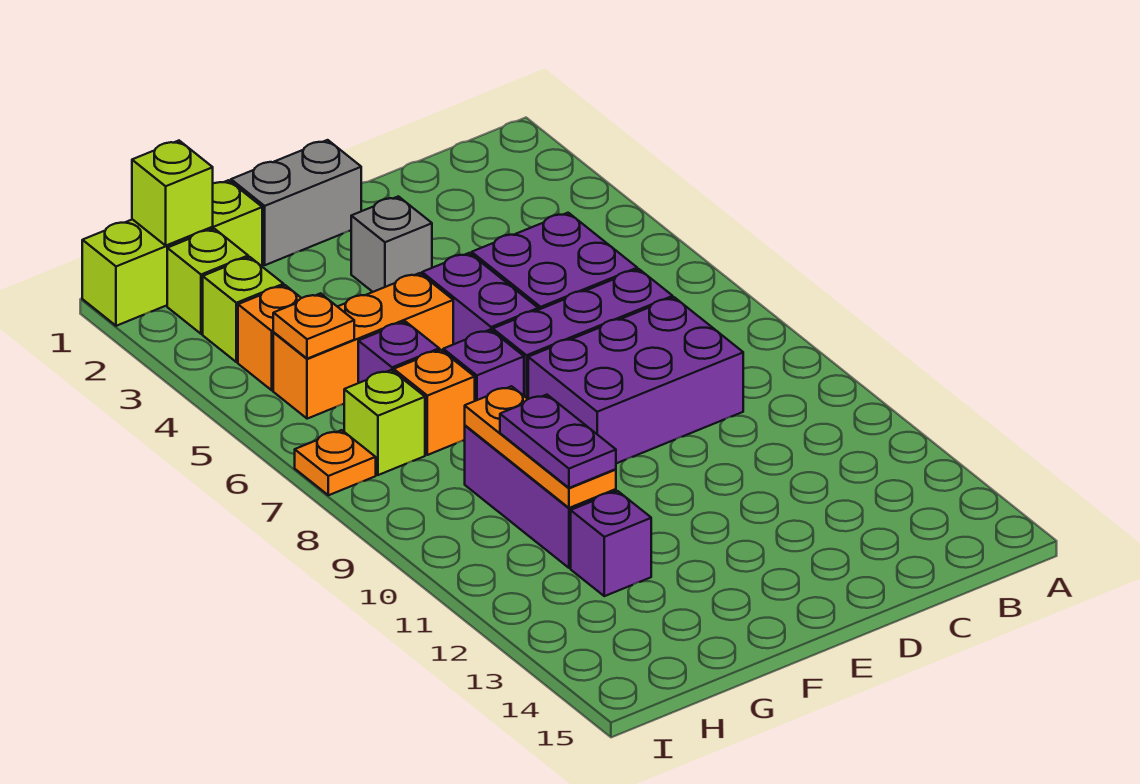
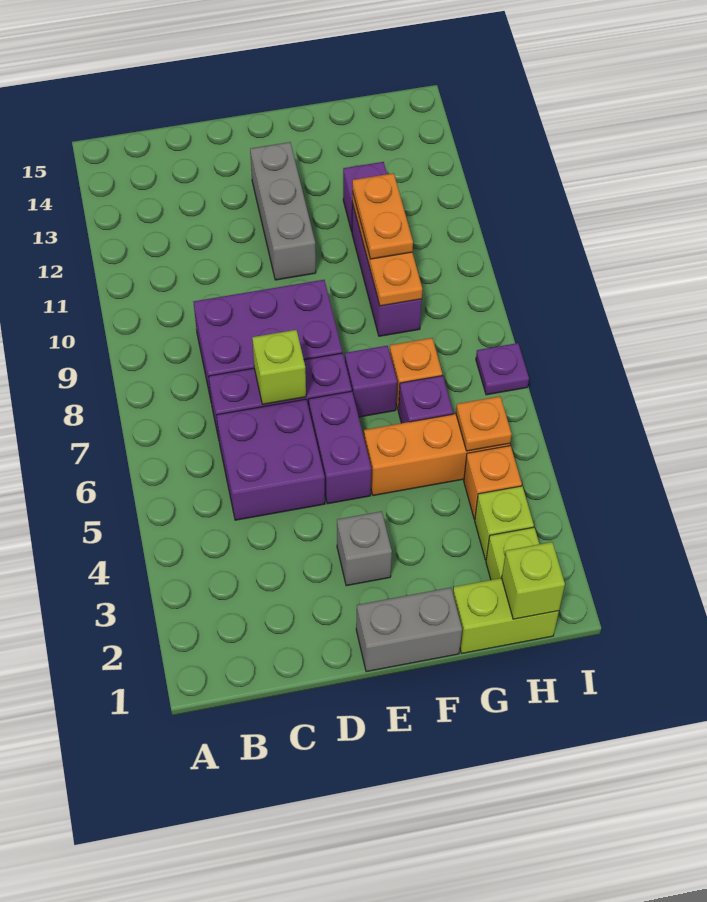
none -> grey brick E11:E13 level 1
lime brick G1:I1 level 1 -> lime brick G1:H1 level 1
purple plate G10:G11 level 3 -> orange plate G10:G11 level 3
lime brick H7 level 1 -> lime brick D7 level 2
orange plate I7 level 1 -> purple plate I7 level 1

